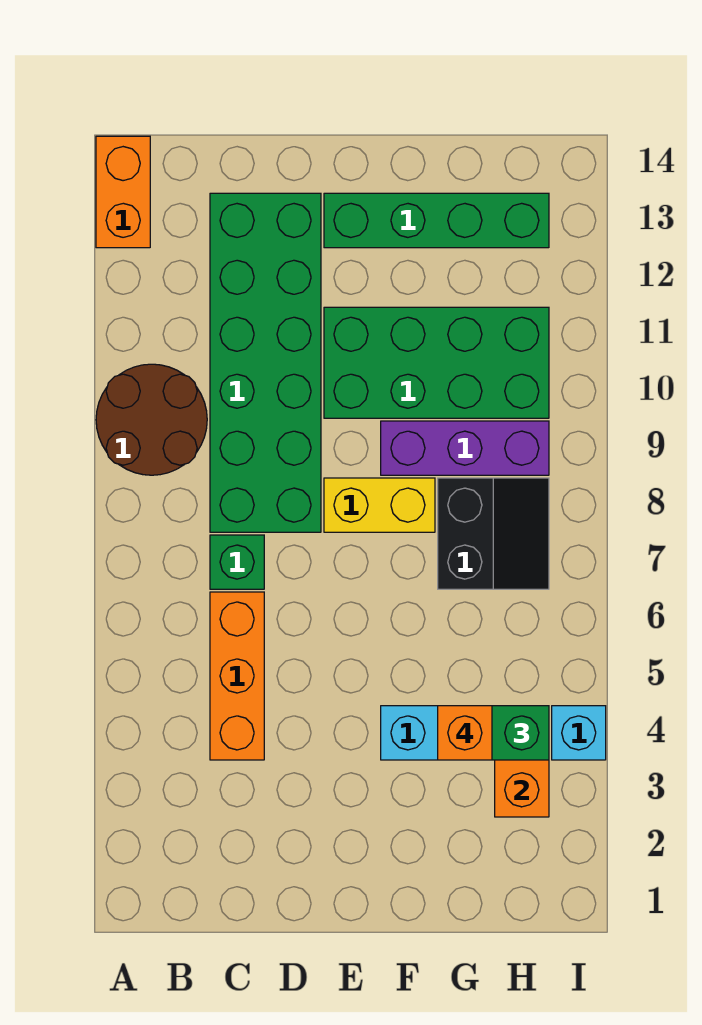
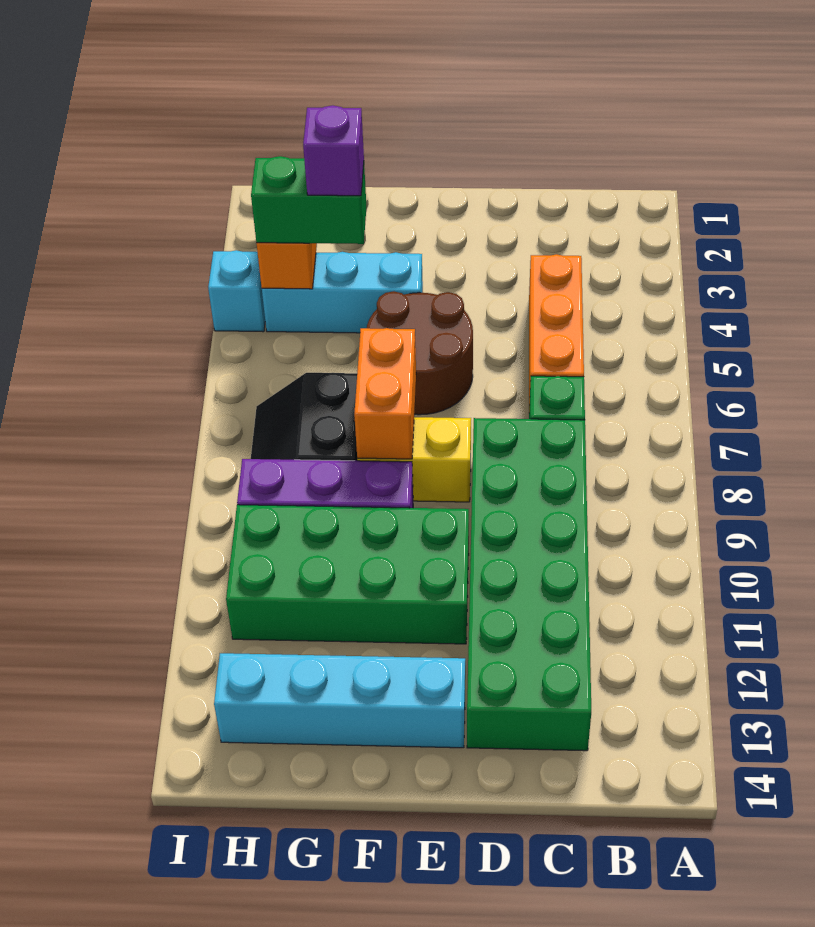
brown round brick A9:B10 level 1 -> brown round brick E5:F6 level 1
orange brick A13:A14 level 1 -> orange brick F7:F8 level 2
green brick E13:H13 level 1 -> cyan brick E13:H13 level 1
orange brick G4 level 4 -> purple brick G4 level 4

